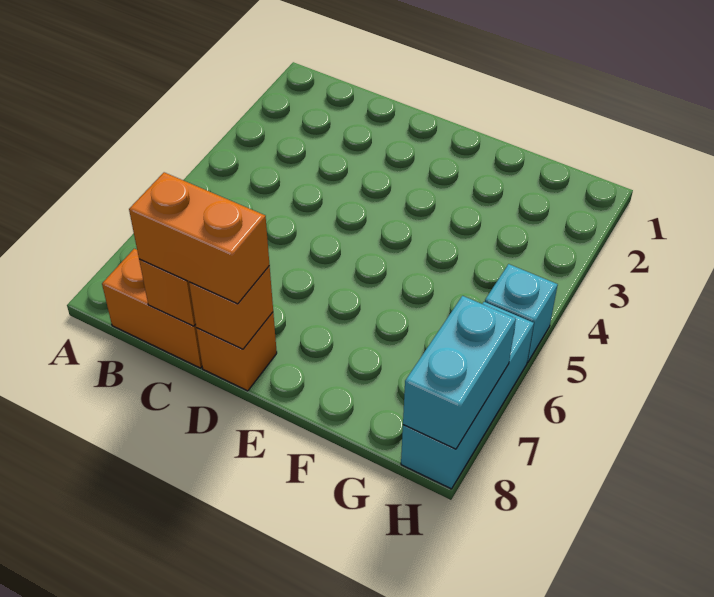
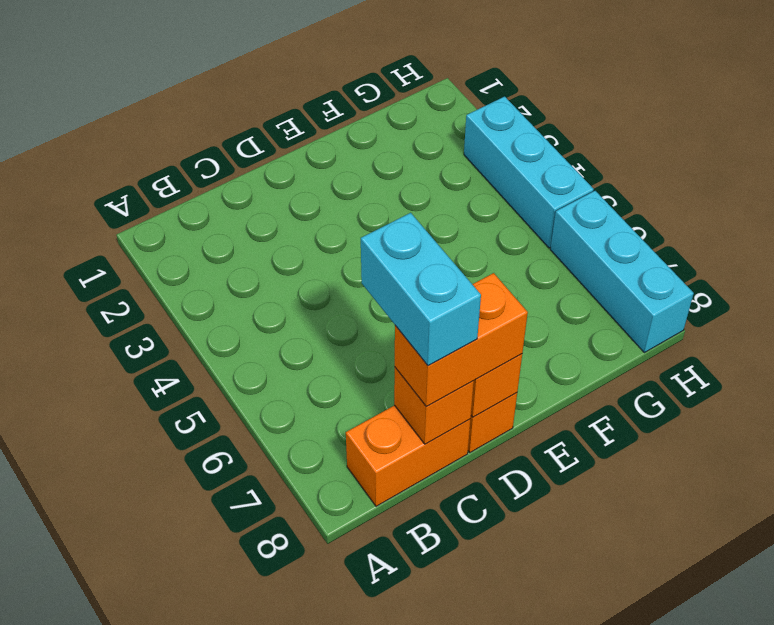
cyan brick H5 level 1 -> cyan brick H3:H5 level 1
cyan brick H7:H8 level 2 -> cyan brick C7:C8 level 4

